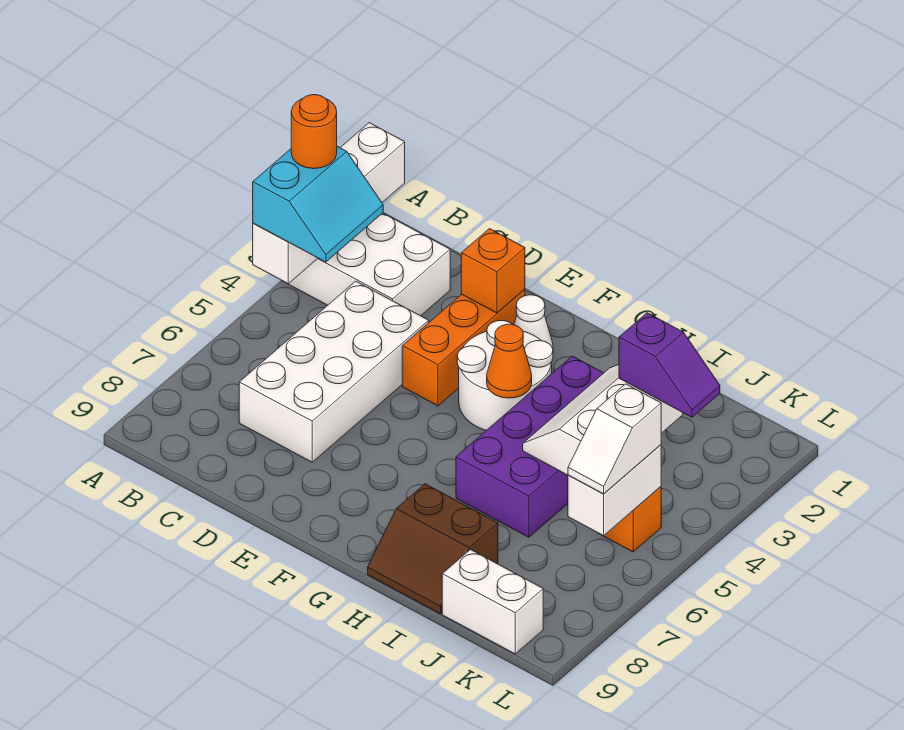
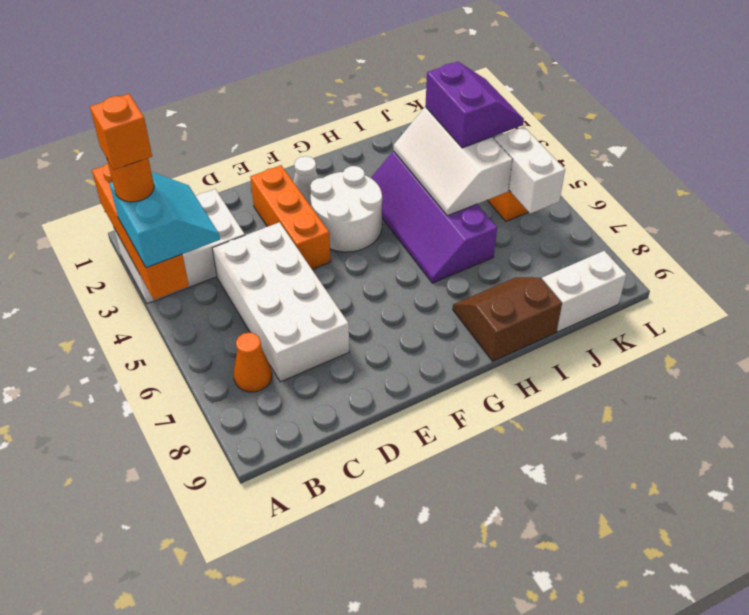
white brick A1:A4 level 2 -> orange brick A1:A4 level 2
orange brick E2 level 2 -> orange brick A3 level 5
orange cone G4 level 2 -> orange cone B7 level 1
purple brick H3:I6 level 1 -> purple slope H3:I6 level 1 top I
brown slope H8:I9 level 1 top 8 -> brown slope H8:I9 level 1 top 9
purple slope J3:K3 level 3 top J -> purple slope J3:K4 level 3 top J
white slope K5:K6 level 3 top 5 -> none

